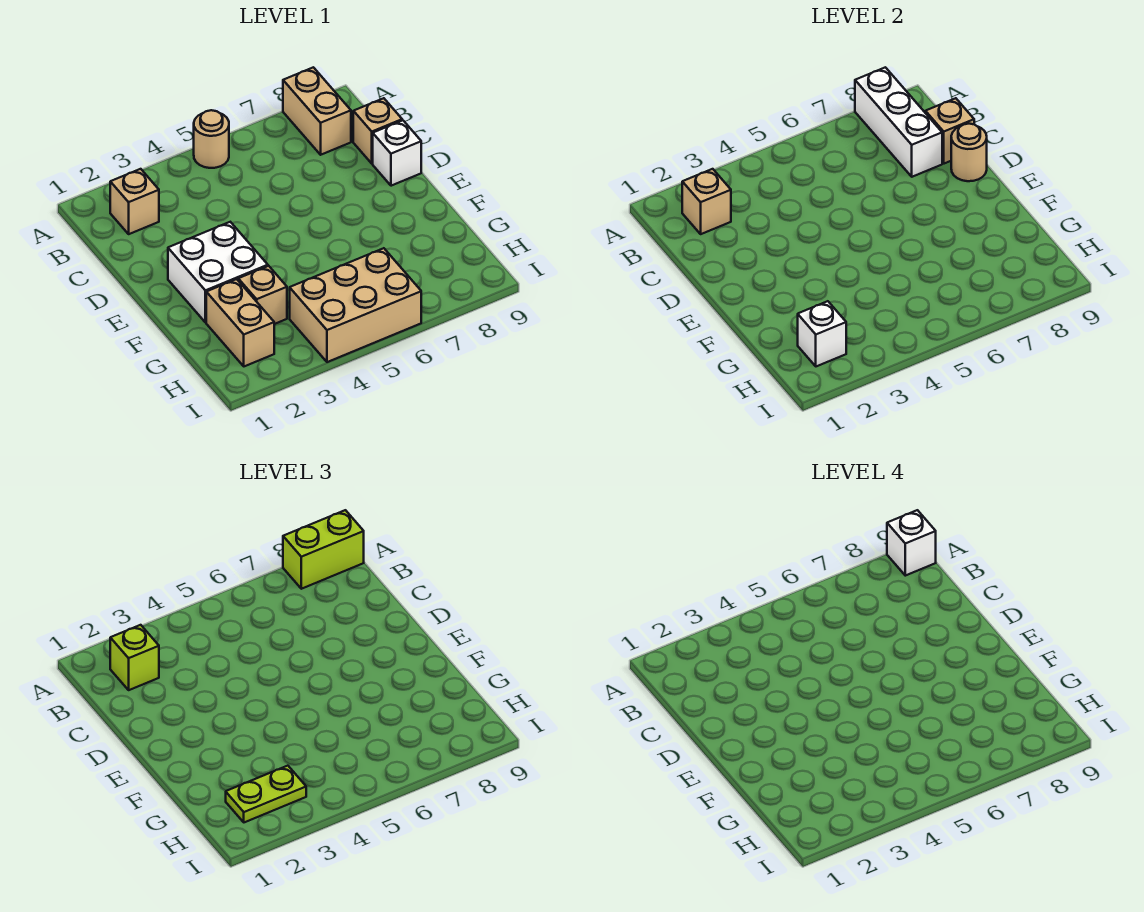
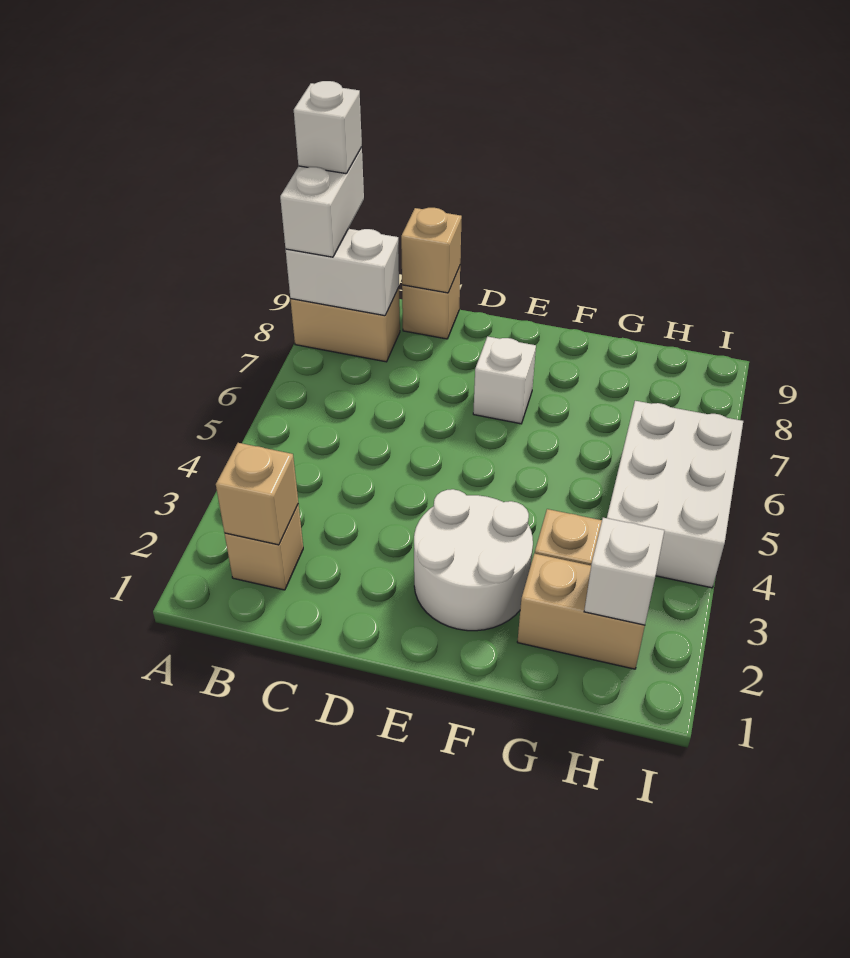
tan round brick A5 level 1 -> none
white brick A8:C8 level 2 -> white brick A8:B8 level 2
lime brick A8:A9 level 3 -> white brick A8:A9 level 3
lime brick B2 level 3 -> none
white brick D9 level 1 -> white brick E7 level 1
tan round brick D9 level 2 -> none
white brick E2:F3 level 1 -> white round brick E2:F3 level 1
lime plate H2:H3 level 3 -> none
tan brick H4:I6 level 1 -> white brick H4:I6 level 1

